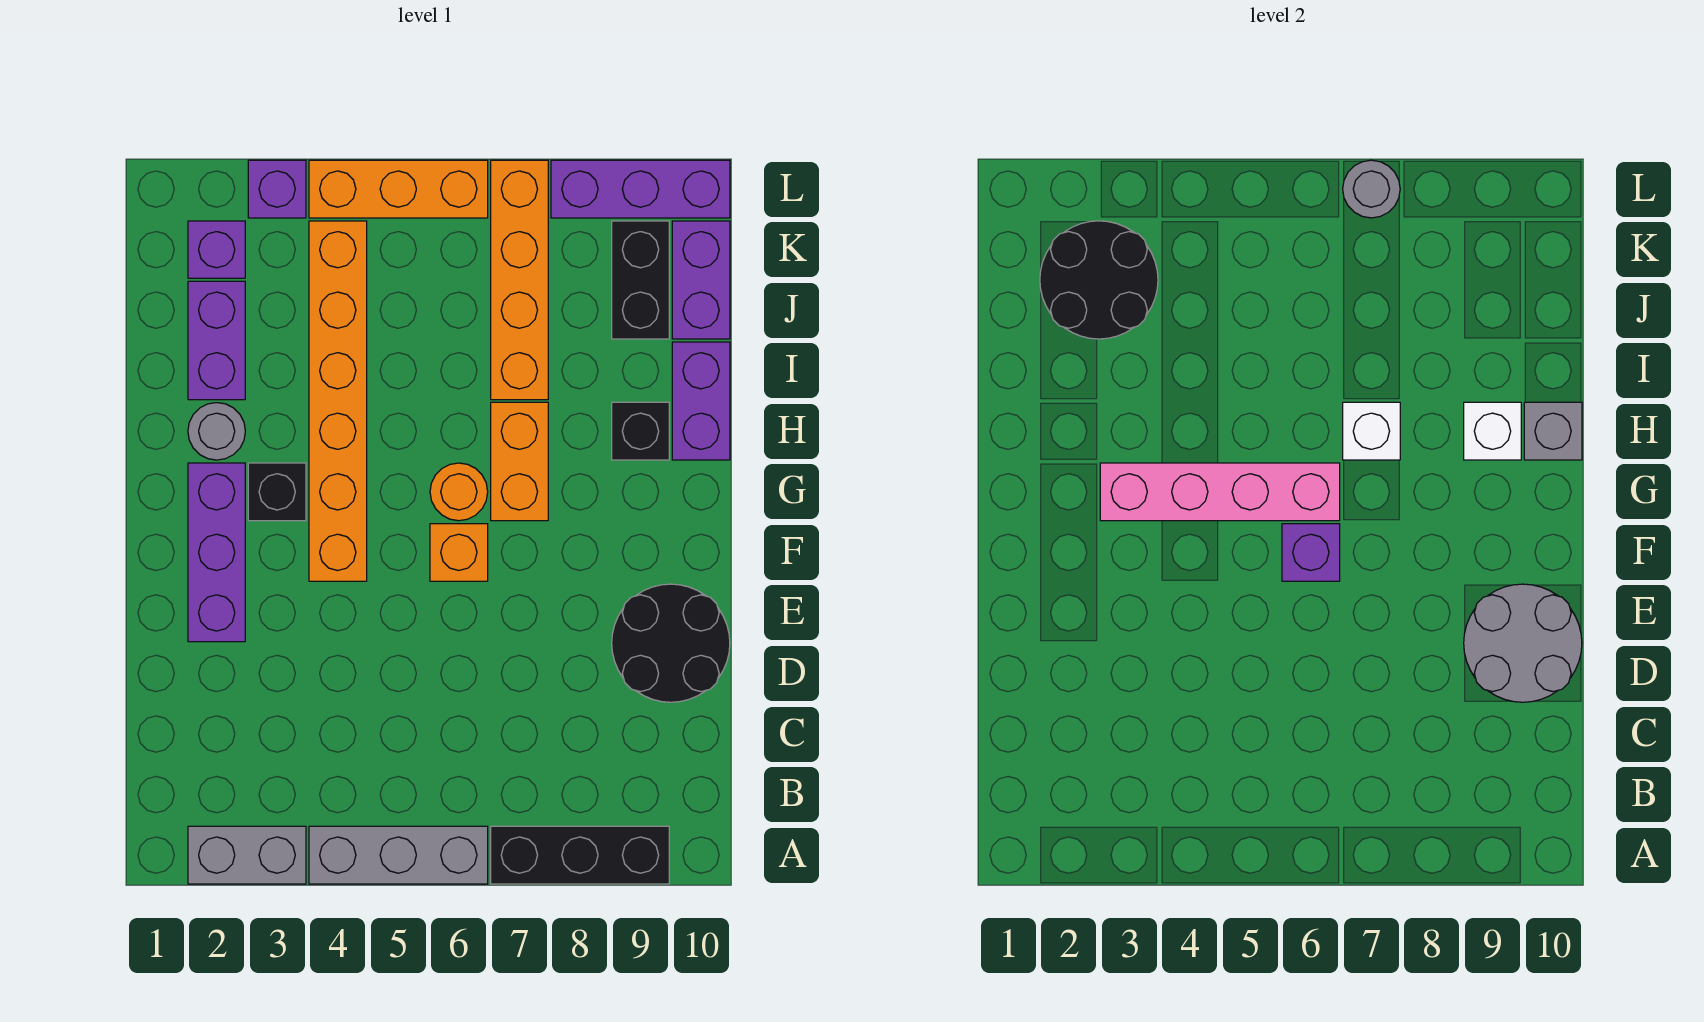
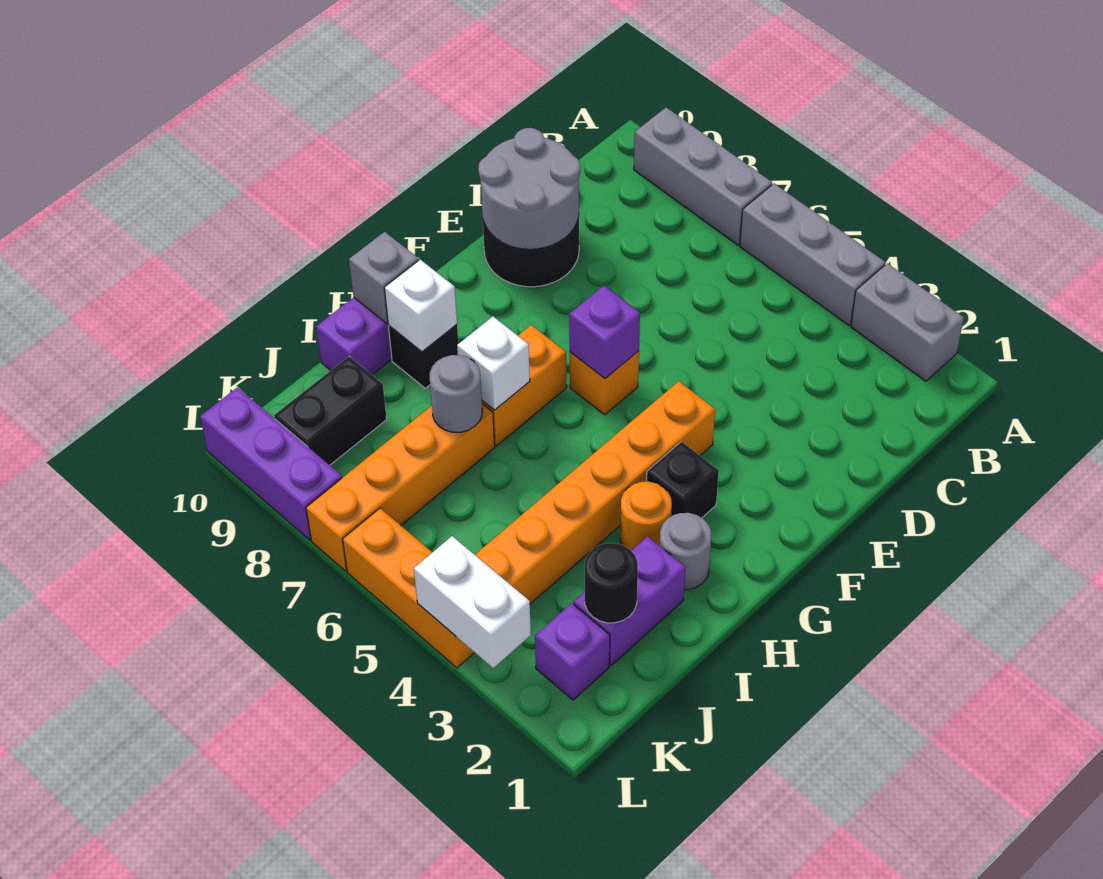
black brick A7:A9 level 1 -> grey brick A7:A9 level 1
purple brick E2:G2 level 1 -> none
pink brick G3:G6 level 2 -> none
orange round brick G6 level 1 -> orange round brick H3 level 1
black round brick J2:K3 level 2 -> black round brick J2 level 2
purple brick J10:K10 level 1 -> none
purple brick L3 level 1 -> none
none -> white brick L3:L4 level 2
grey round brick L7 level 2 -> grey round brick I7 level 2

